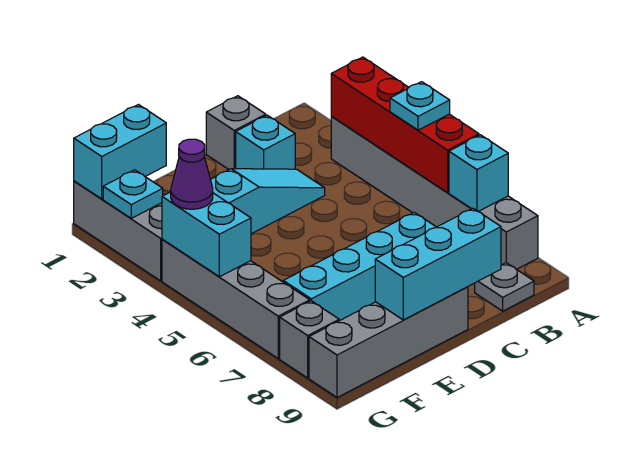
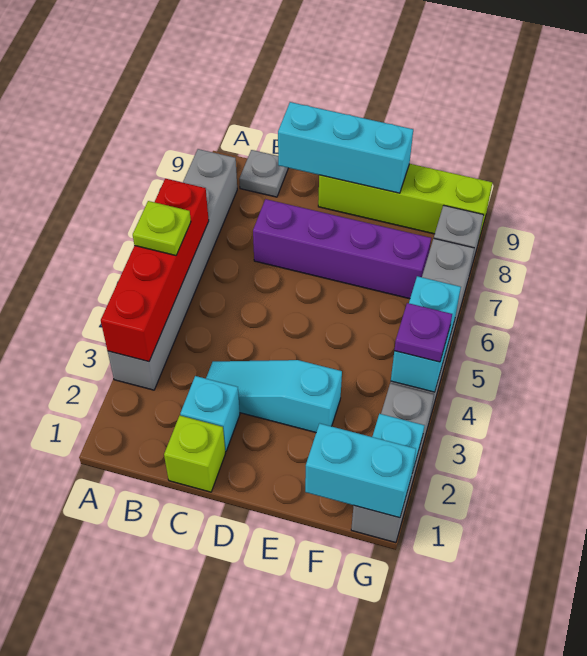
cyan plate A5 level 3 -> lime plate A5 level 3
cyan brick A7 level 2 -> none
grey brick C1 level 1 -> lime brick C1 level 1
cyan brick C7:F7 level 1 -> purple brick C7:F7 level 1
grey brick D9:G9 level 1 -> lime brick D9:G9 level 1
purple cone G4 level 3 -> purple plate G4 level 3

